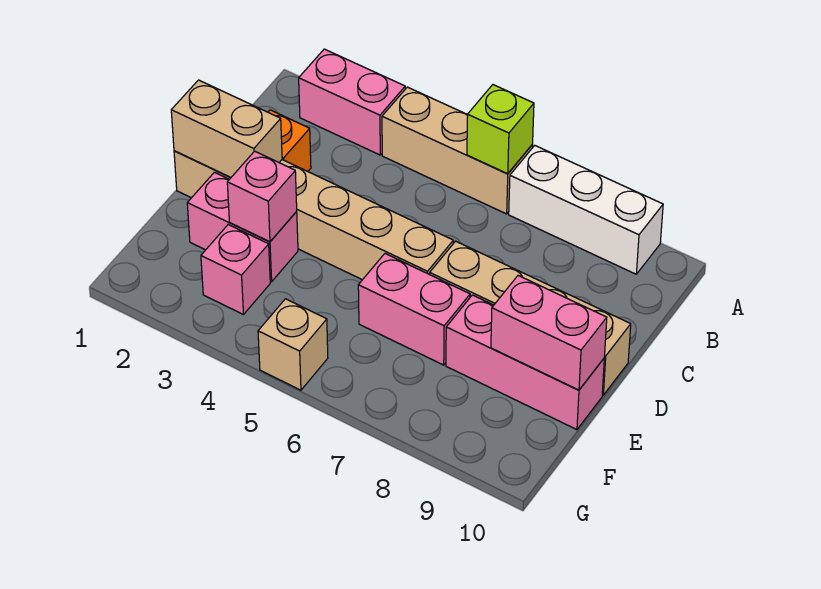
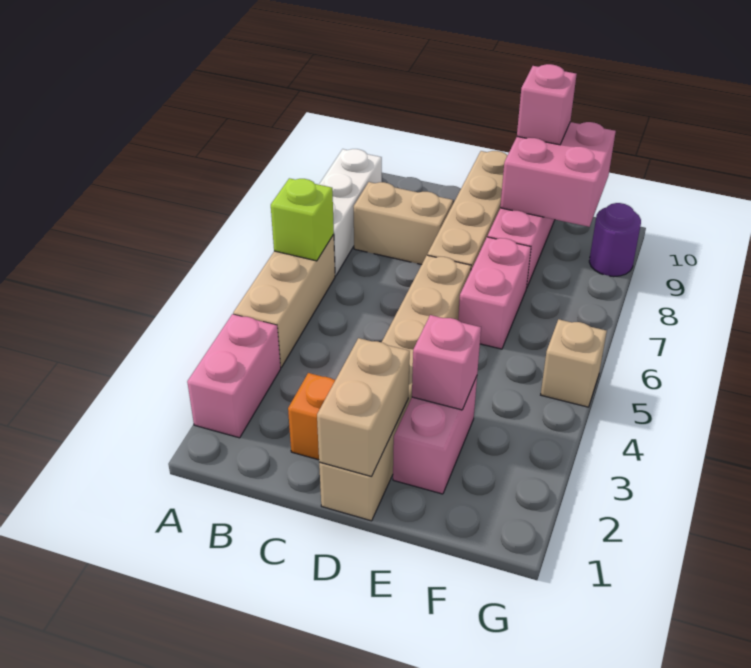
none -> tan brick B8:C8 level 1
pink brick E9:E10 level 2 -> pink brick E9:F10 level 2
pink brick F3 level 1 -> pink brick E10 level 3
none -> purple round brick G9 level 1

